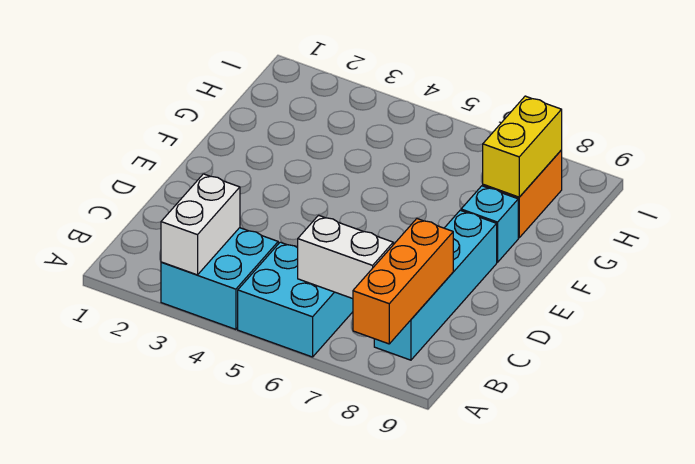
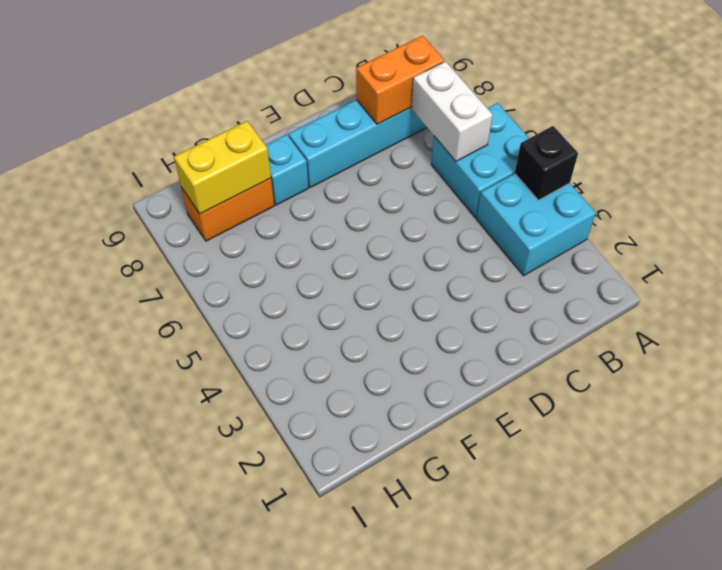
white brick A3:B3 level 2 -> none
none -> black brick A4 level 2
orange brick A8:C8 level 2 -> orange brick B8:C8 level 2

